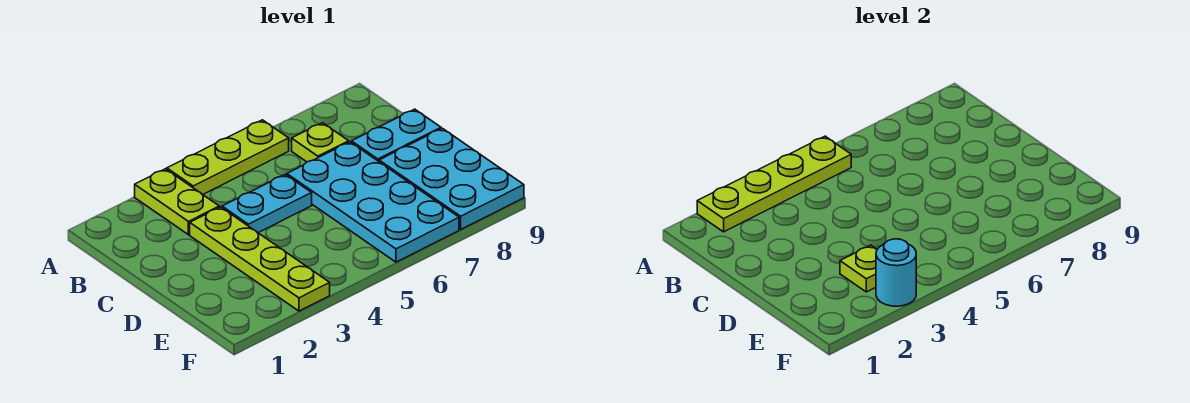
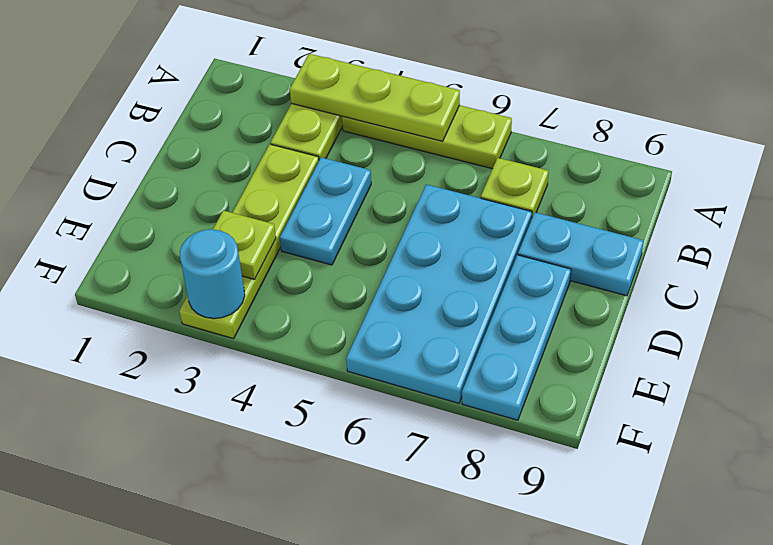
lime plate A2:A5 level 2 -> lime plate A3:A5 level 2
cyan plate C4:C5 level 1 -> cyan plate C4:D4 level 1
cyan plate D8:F9 level 1 -> cyan plate D8:F8 level 1

